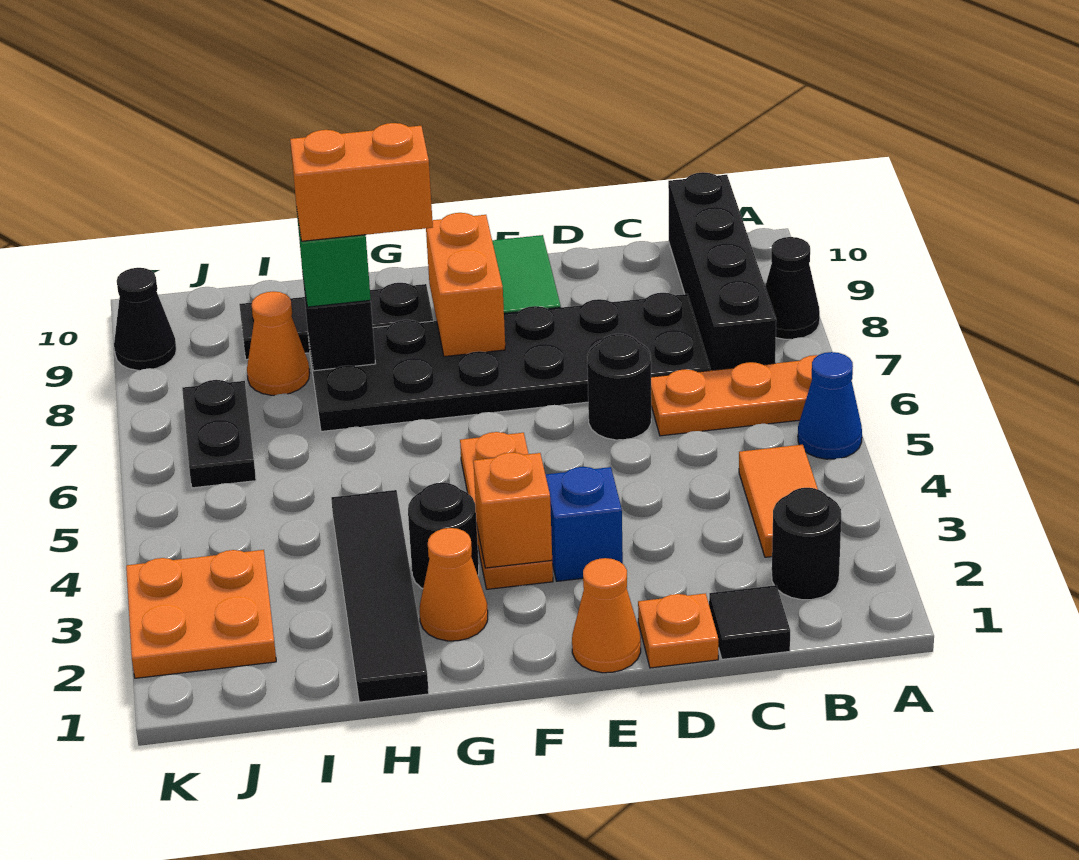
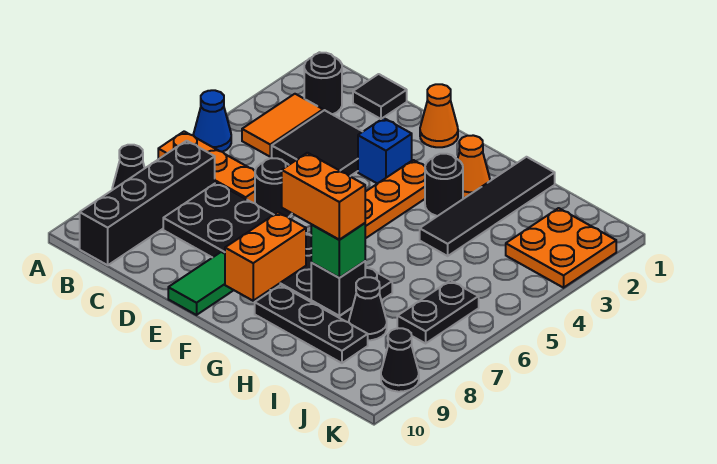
none -> black tile C3:D4 level 1
orange plate D1 level 1 -> none
orange brick F3 level 2 -> none
orange cone I8 level 1 -> black cone I8 level 1

